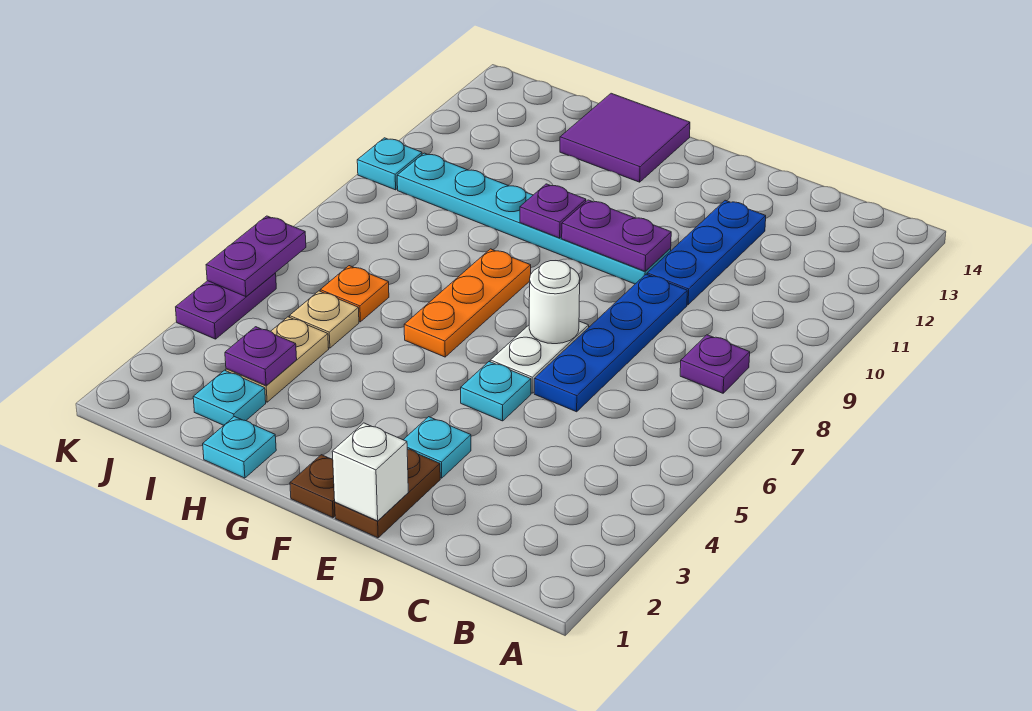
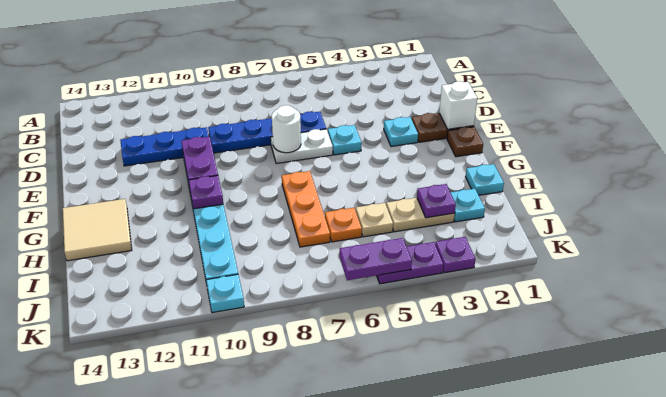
purple plate B8 level 1 -> purple plate K3 level 1
orange plate G6:G8 level 1 -> orange plate G7:I7 level 1
purple tile G13:H14 level 1 -> tan tile G13:H14 level 1

